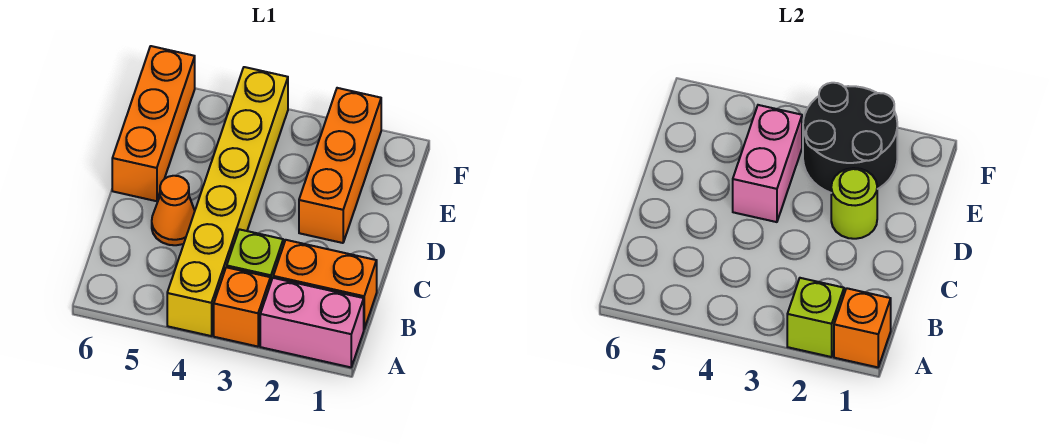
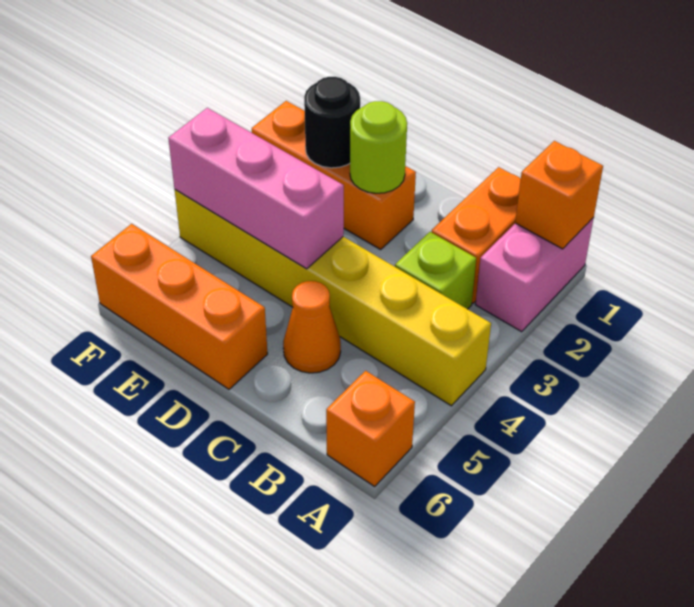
lime brick A2 level 2 -> none
orange brick A3 level 1 -> orange brick A6 level 1
pink brick D4:E4 level 2 -> pink brick D4:F4 level 2
black round brick E2:F3 level 2 -> black round brick E2 level 2

